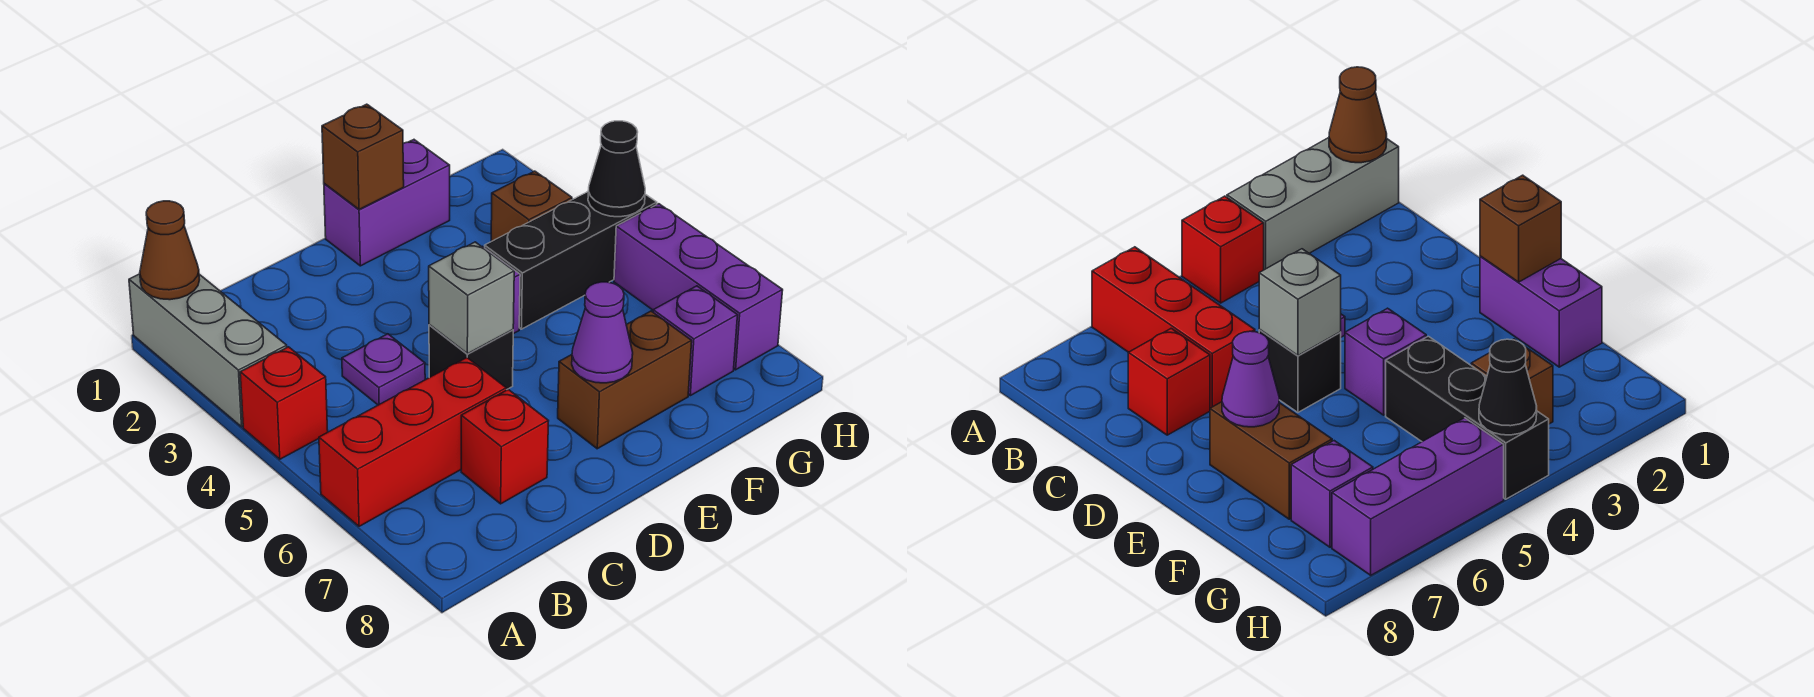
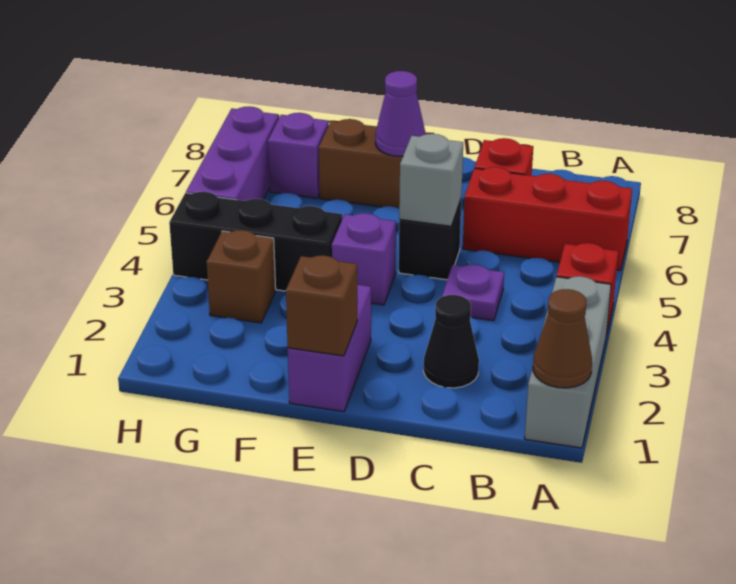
purple brick E1:F1 level 1 -> purple brick E1:E2 level 1
black cone H4 level 2 -> black cone C2 level 1

